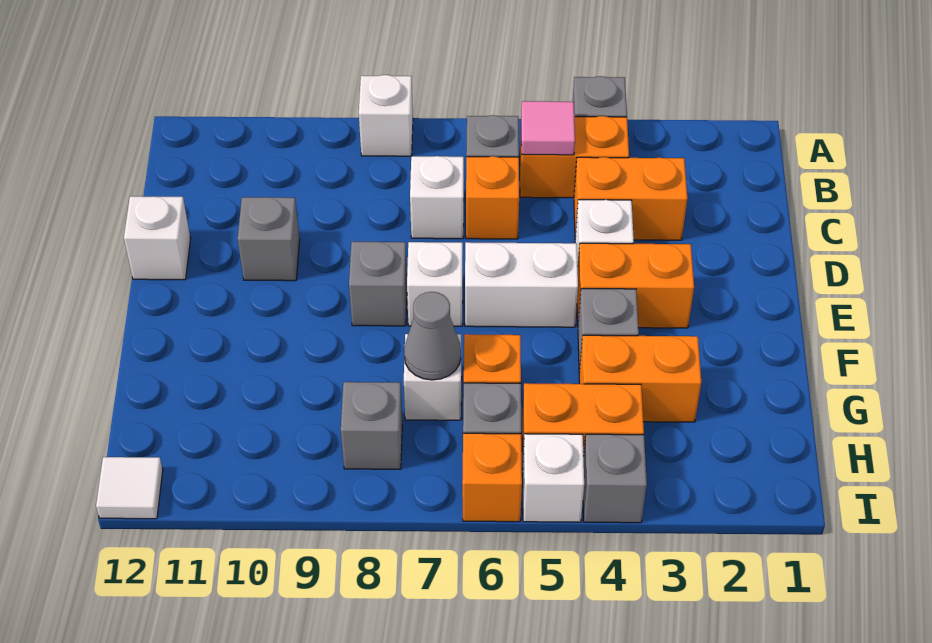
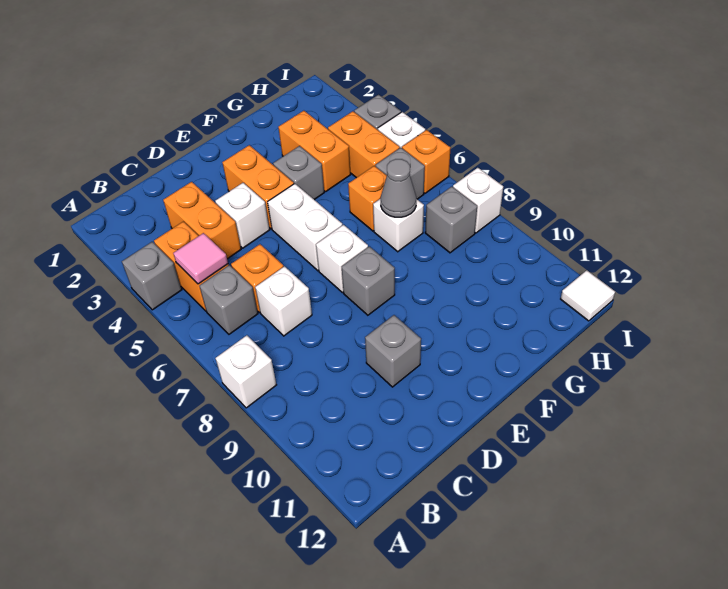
white brick D12 level 1 -> white brick I8 level 1

